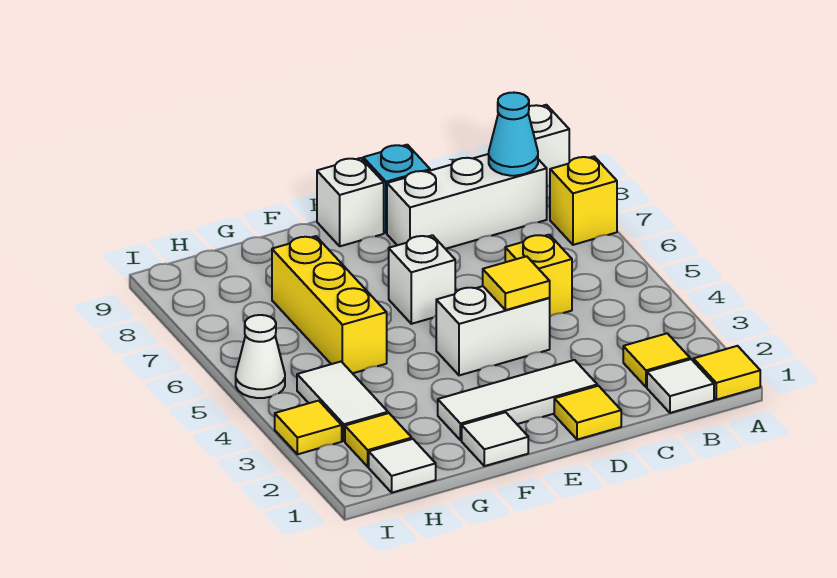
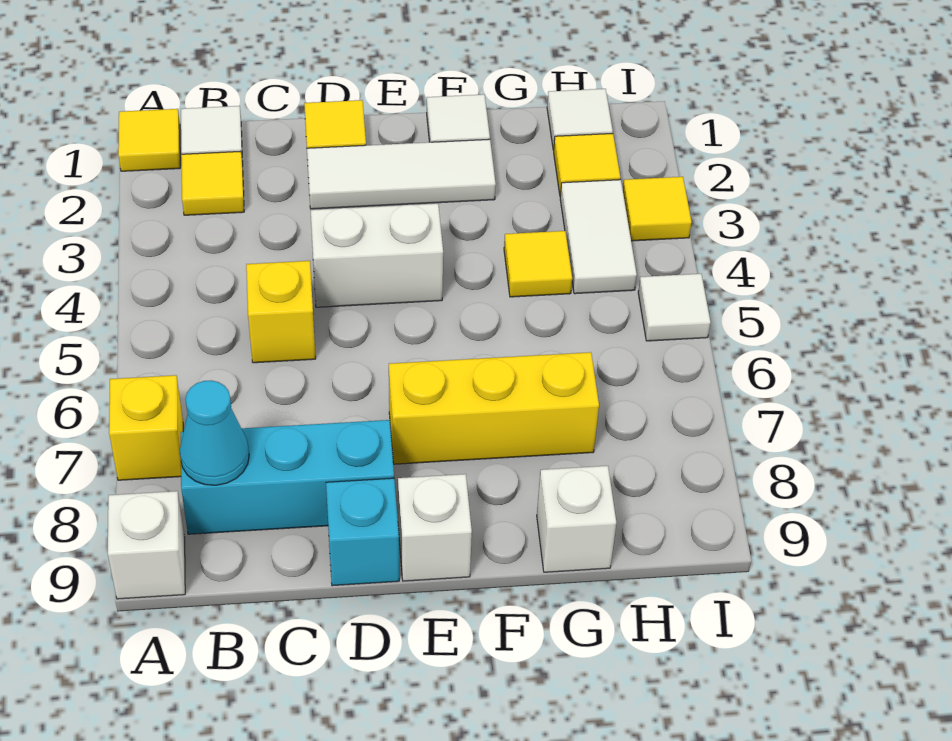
white brick B8:D8 level 1 -> cyan brick B8:D8 level 1
yellow tile D4 level 2 -> yellow tile G4 level 1
white brick E6 level 1 -> white brick G9 level 1
yellow brick G5:G7 level 1 -> yellow brick E7:G7 level 1
white cone I5 level 1 -> white tile I5 level 1

